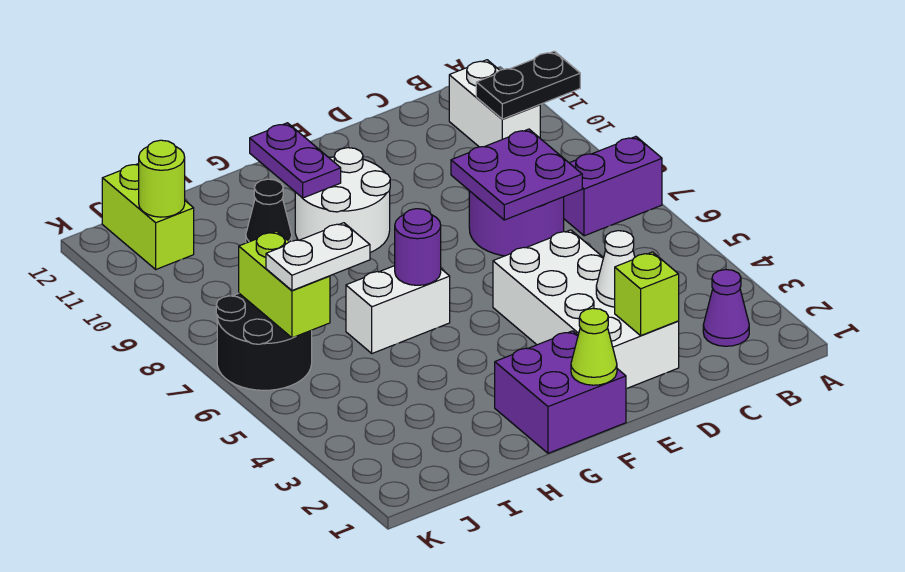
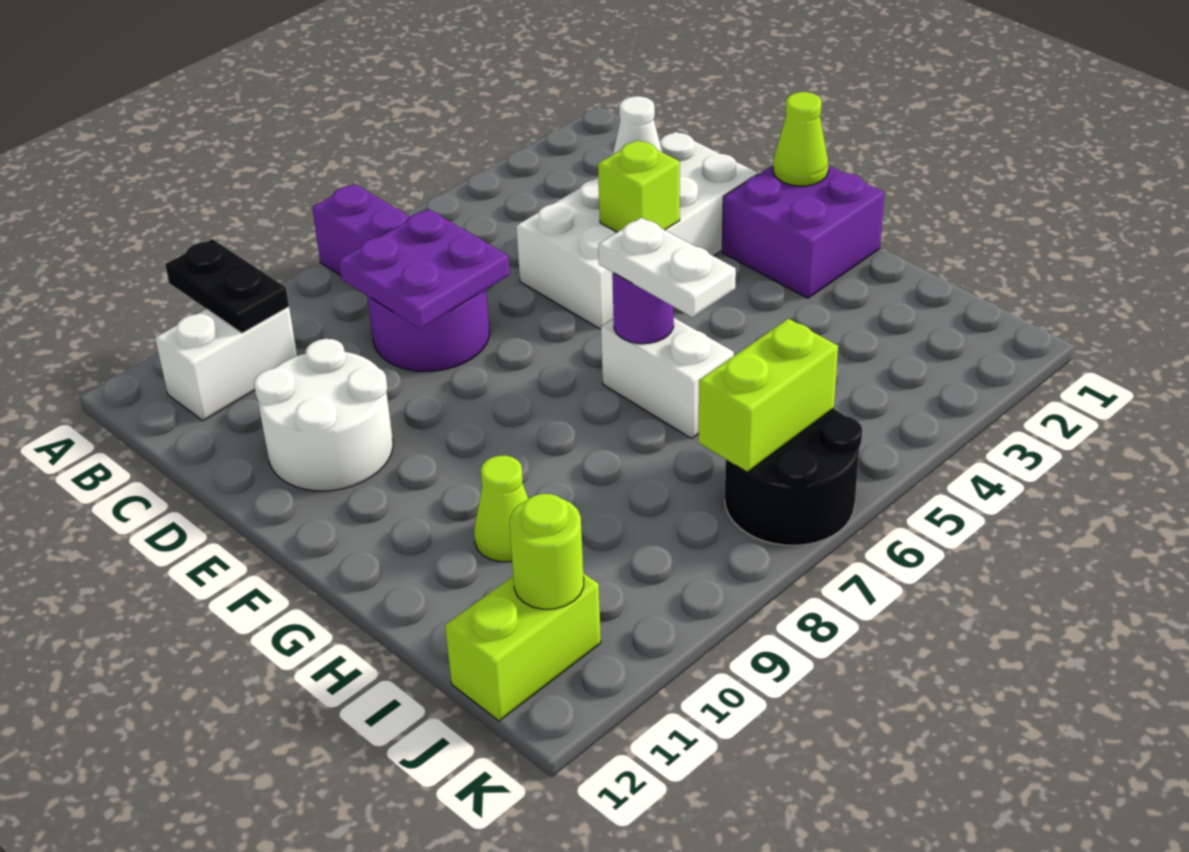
purple cone B2 level 1 -> none
lime brick D2 level 2 -> lime brick E4 level 2
white round brick F9:G10 level 1 -> white round brick D10:E11 level 1
purple plate G10:G11 level 2 -> none
black cone H10 level 1 -> lime cone H10 level 1
white plate I6:J6 level 3 -> white plate G6:H6 level 3

